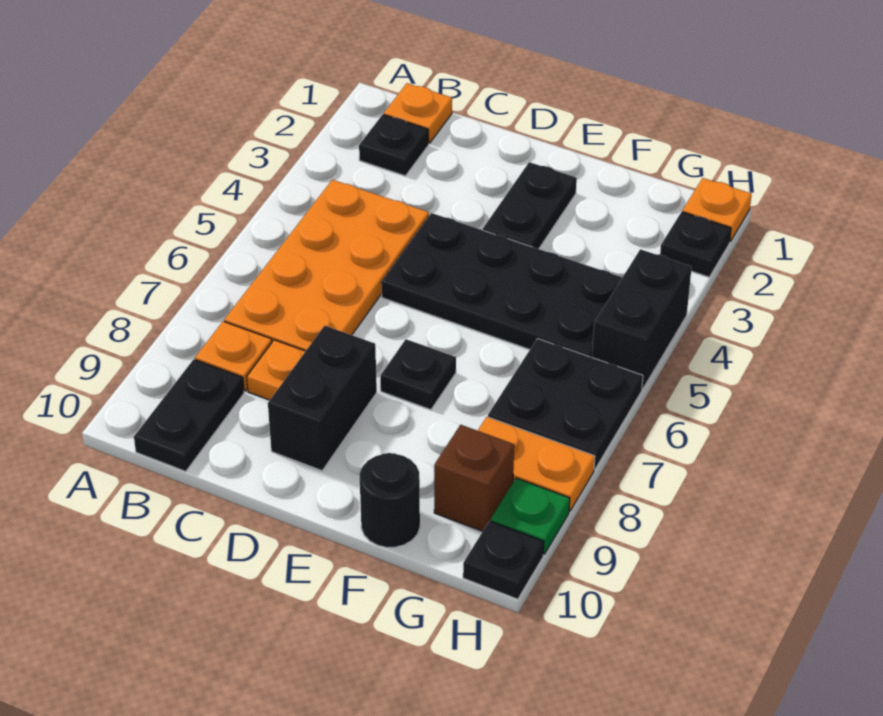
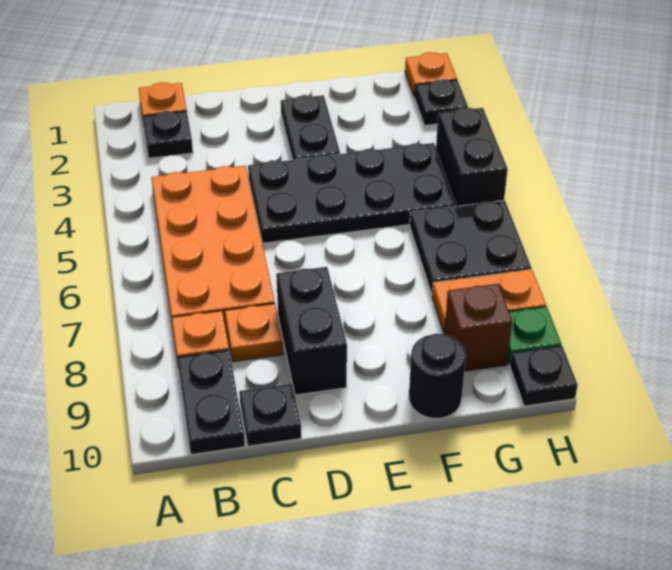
black plate E7 level 1 -> black plate C10 level 1

